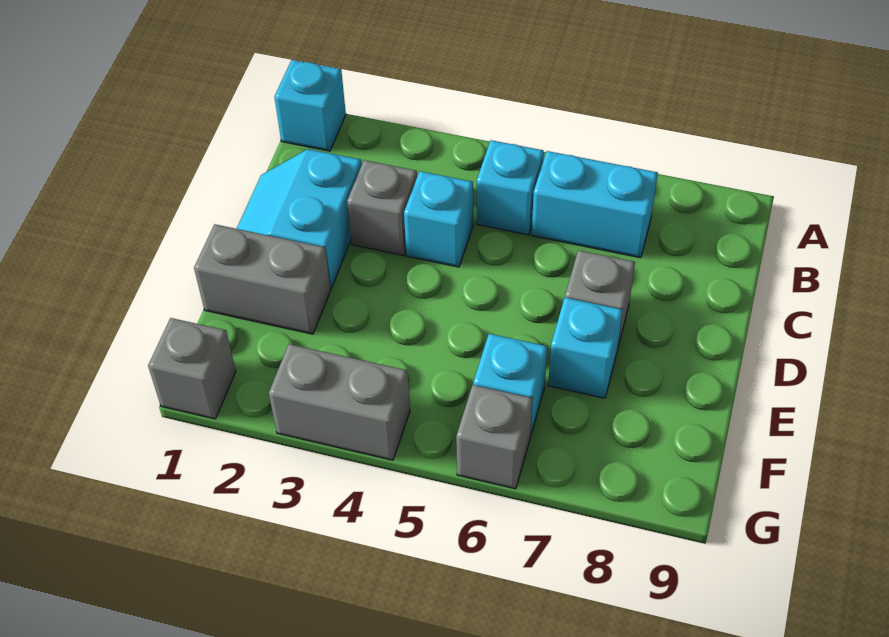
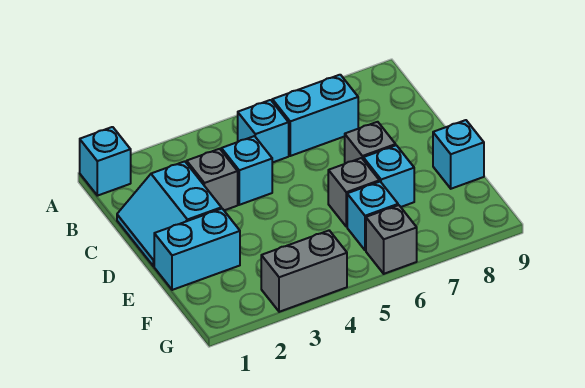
grey brick E1:E2 level 1 -> cyan brick E1:E2 level 1
none -> cyan brick E9 level 1
grey brick G1 level 1 -> grey brick E6 level 1

